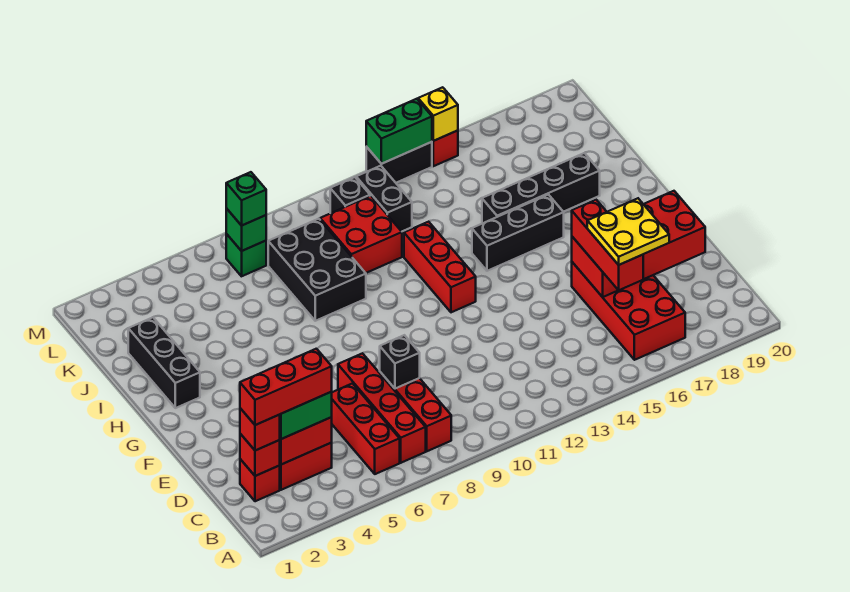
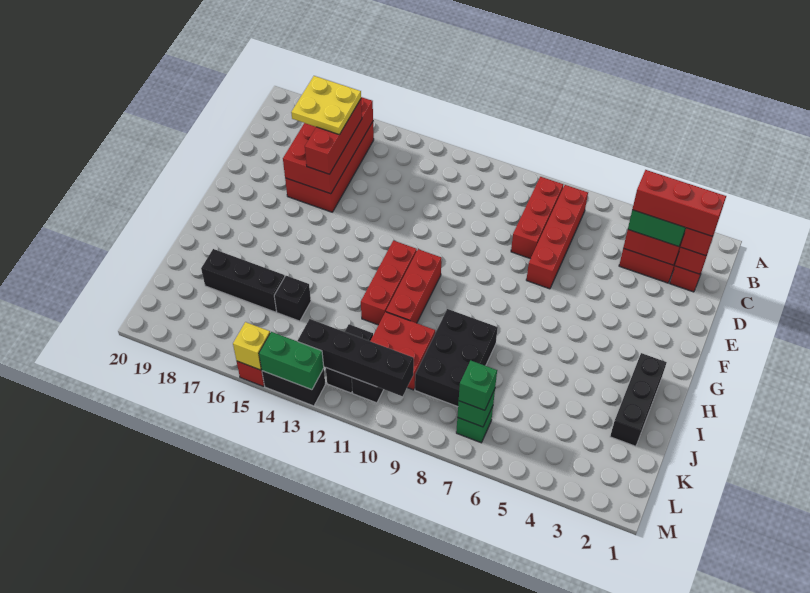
red brick B6:D6 level 1 -> red brick G11:I11 level 1
black brick D8 level 2 -> black brick J15 level 1
red brick D16:E19 level 2 -> red brick B16:E17 level 2
black brick H14:H16 level 1 -> black brick J16:J18 level 1
black brick I15:I18 level 1 -> black brick L10:L13 level 2

